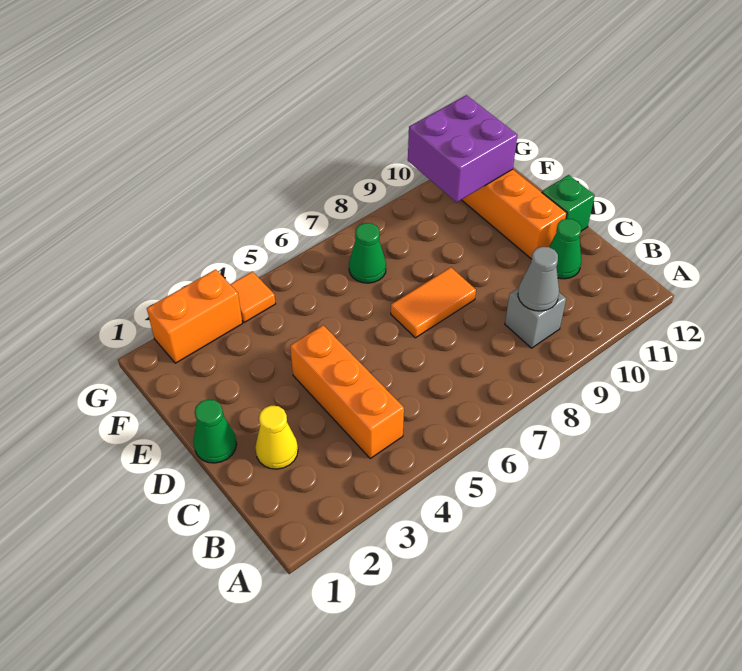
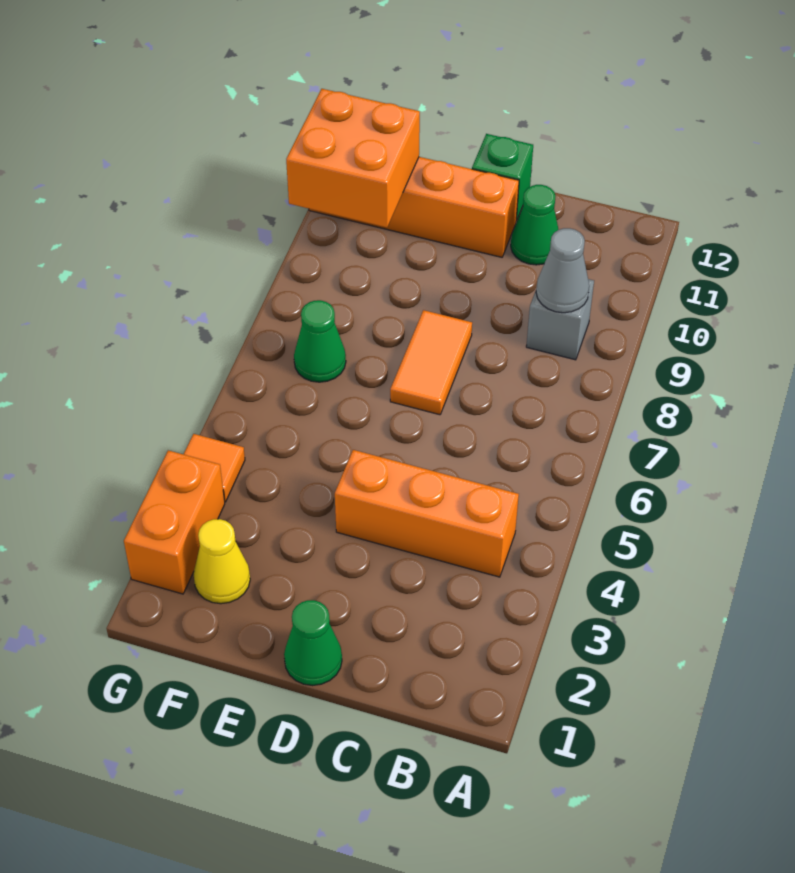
yellow cone C2 level 1 -> yellow cone F2 level 1
purple brick F10:G11 level 2 -> orange brick F10:G11 level 2

